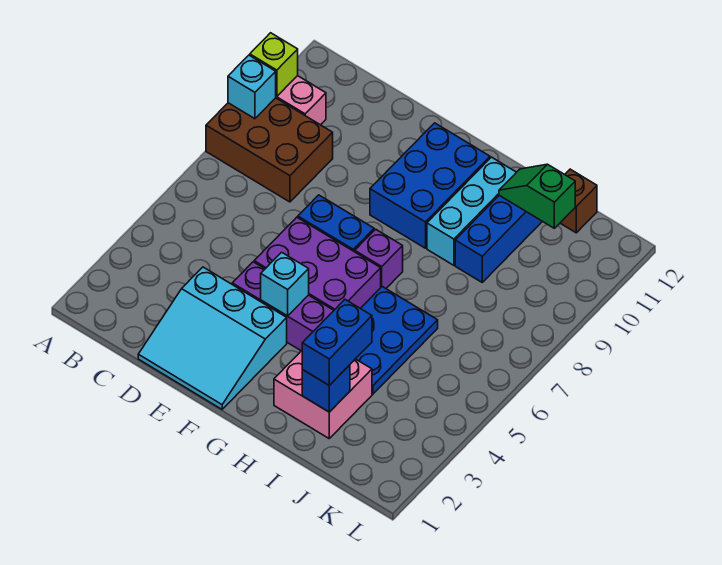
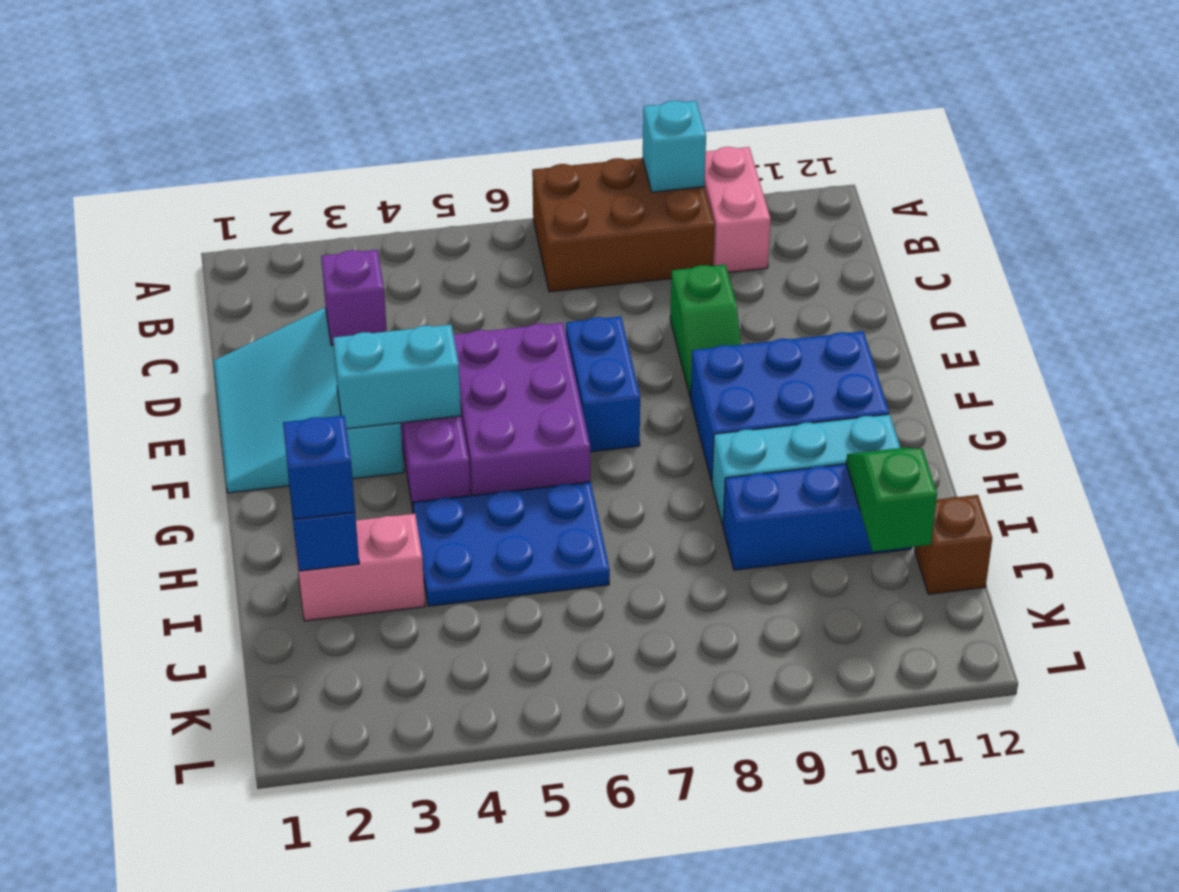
brown brick A8:C9 level 1 -> brown brick A7:B9 level 1
lime brick A10 level 2 -> none
none -> green slope D9:E9 level 1 top D
cyan brick F4 level 2 -> cyan brick F3:F4 level 2
purple brick G7 level 1 -> purple brick D3 level 2
pink brick H2:I3 level 1 -> pink brick I2:I3 level 1
blue brick I2:I3 level 3 -> blue brick I2 level 3

